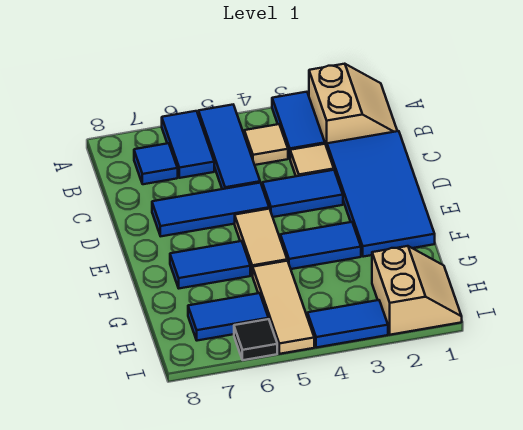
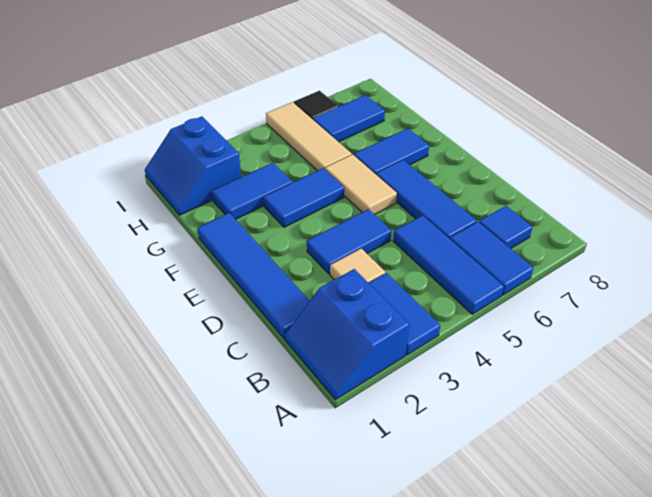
tan slope A1:B2 level 1 top 2 -> blue slope A1:B2 level 1 top 2
tan tile B4 level 1 -> none
blue tile C1:F2 level 1 -> blue tile C1:F1 level 1
blue tile D5:D7 level 1 -> blue tile C6:E6 level 1
tan slope H1:I2 level 1 top 2 -> blue slope H1:I2 level 1 top 2
blue tile I3:I4 level 1 -> blue tile G2:G3 level 1

